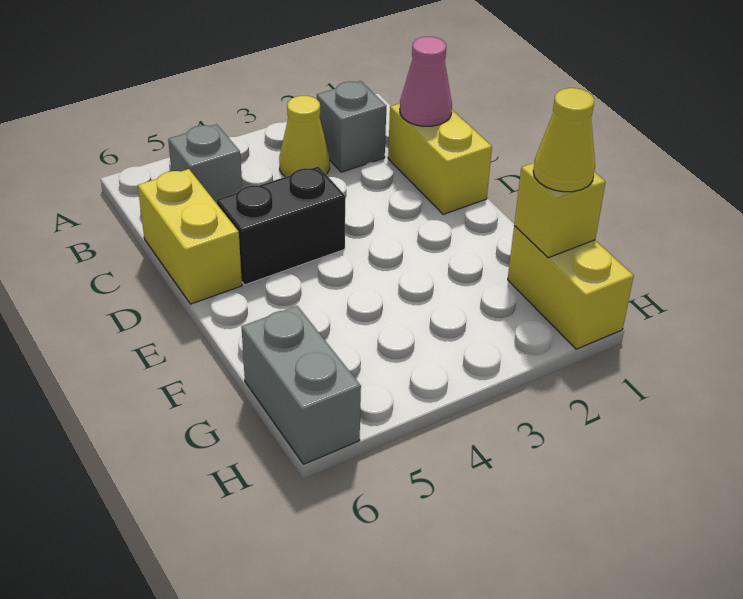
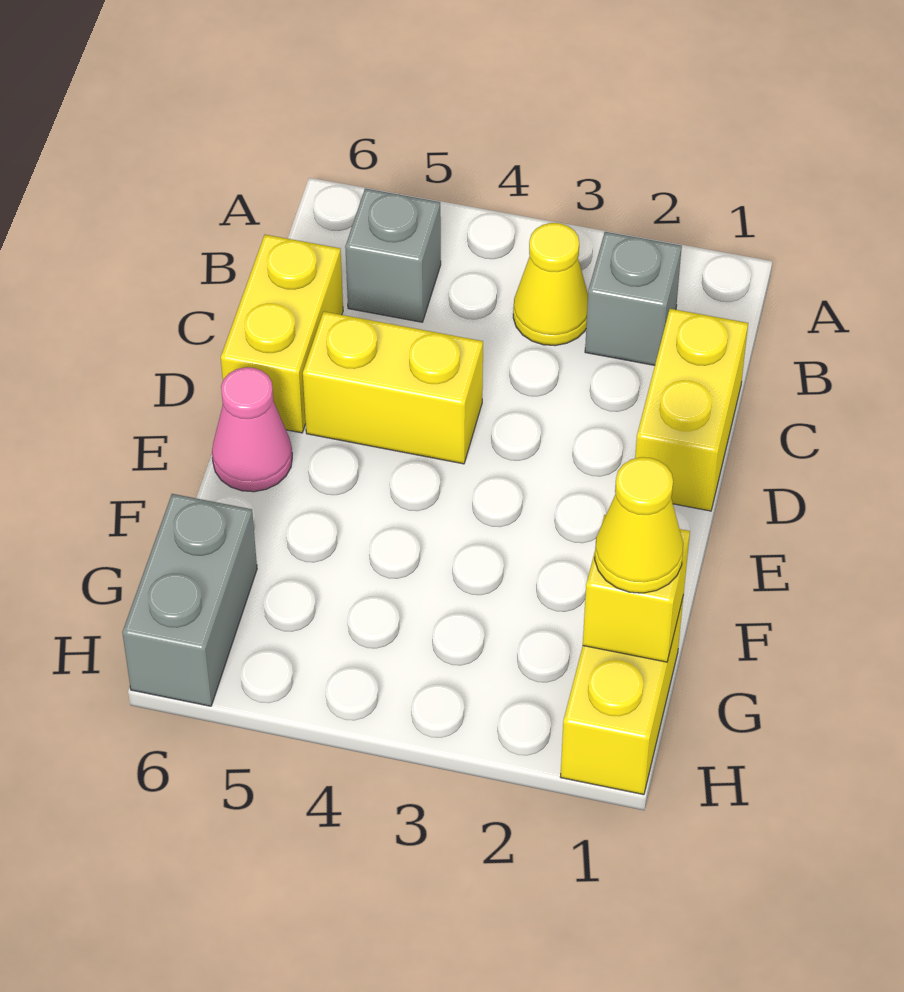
pink cone C1 level 2 -> pink cone E6 level 1
black brick D4:D5 level 1 -> yellow brick D4:D5 level 1

